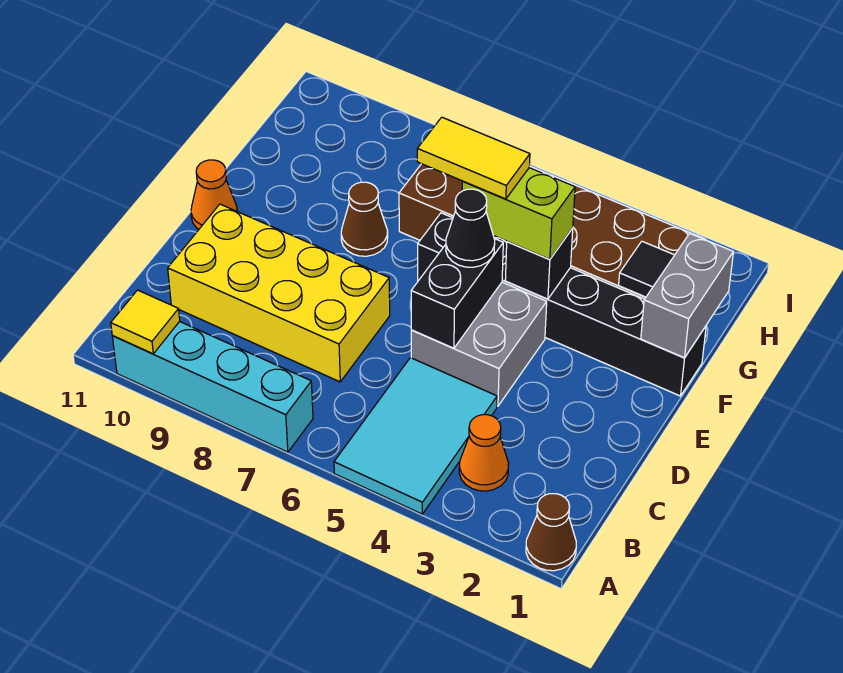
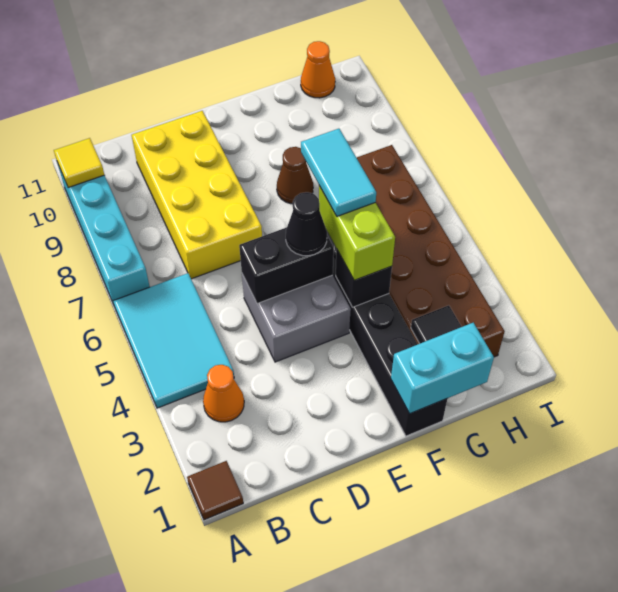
brown cone A1 level 1 -> brown tile A1 level 1
cyan tile A4:C5 level 1 -> cyan tile A4:B6 level 1
orange cone E11 level 1 -> orange cone H11 level 1
grey brick F1:G1 level 2 -> cyan brick F1:G1 level 2
yellow tile F5:F6 level 4 -> cyan tile F5:F6 level 4

